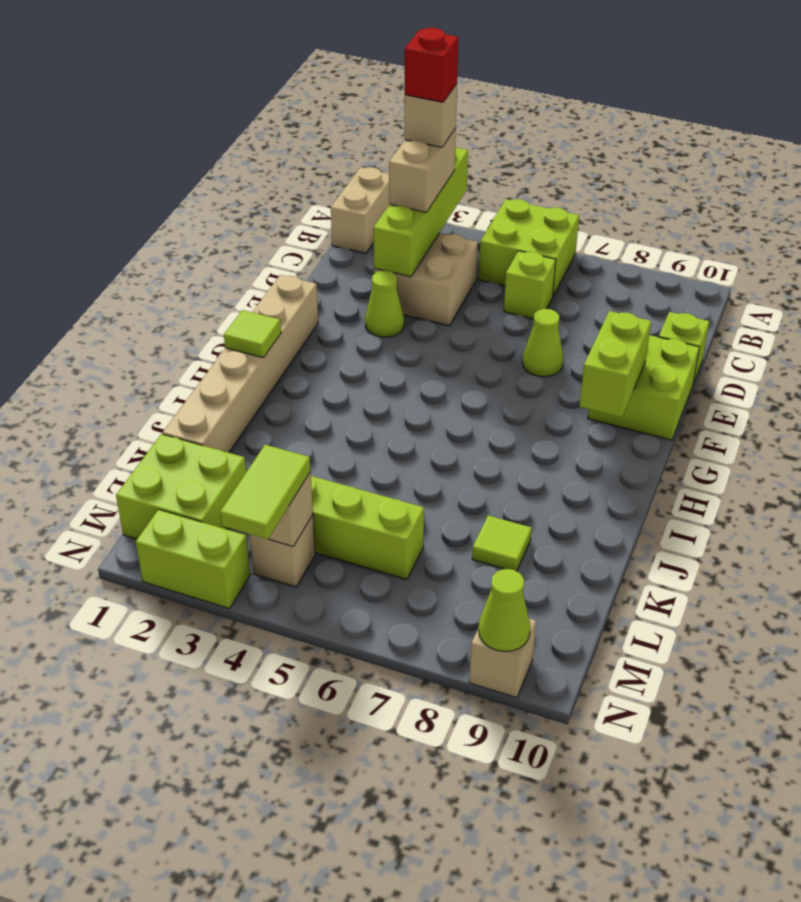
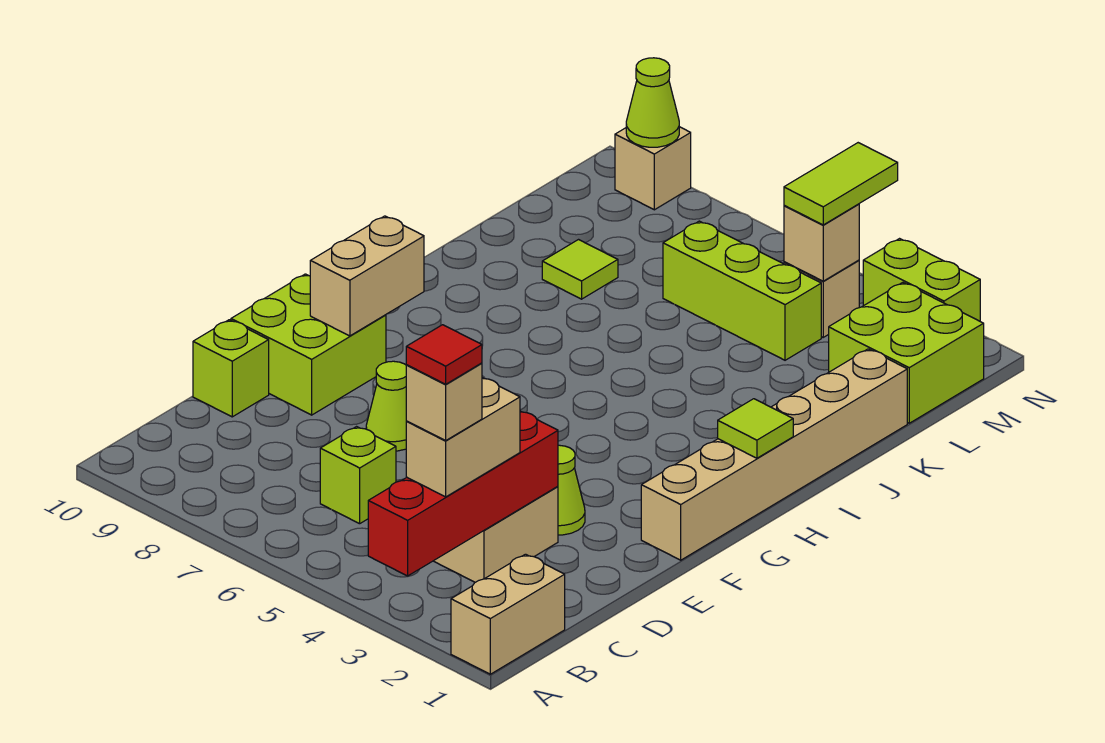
lime brick A3:D3 level 2 -> red brick A3:D3 level 2
lime brick A5:B6 level 1 -> none
red brick B3 level 5 -> red tile B3 level 5
lime brick F9:G9 level 2 -> tan brick F9:G9 level 2

